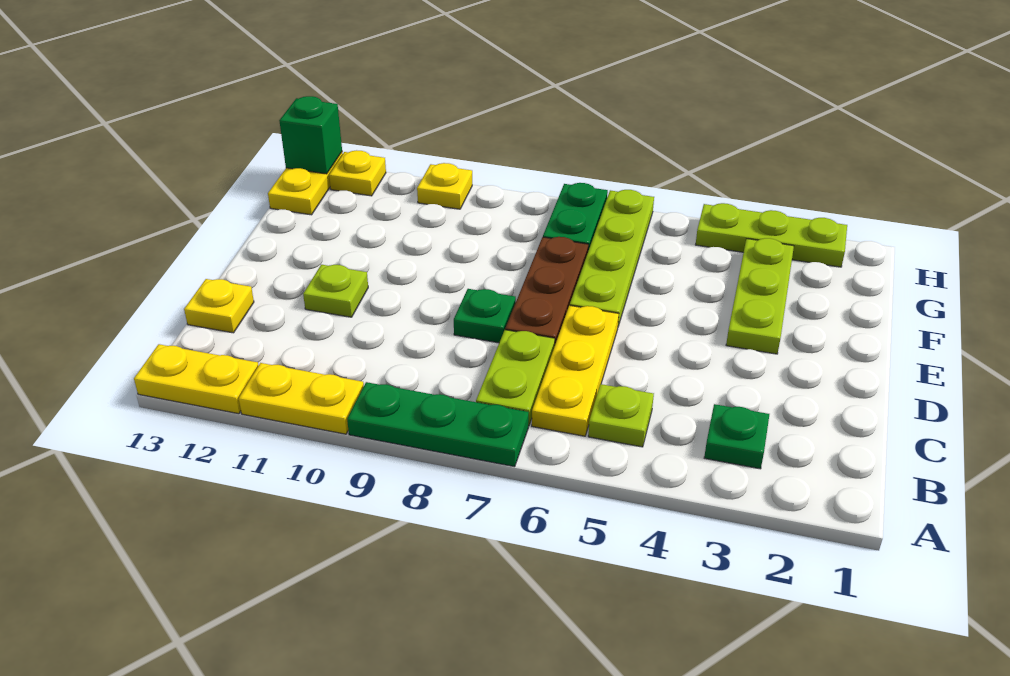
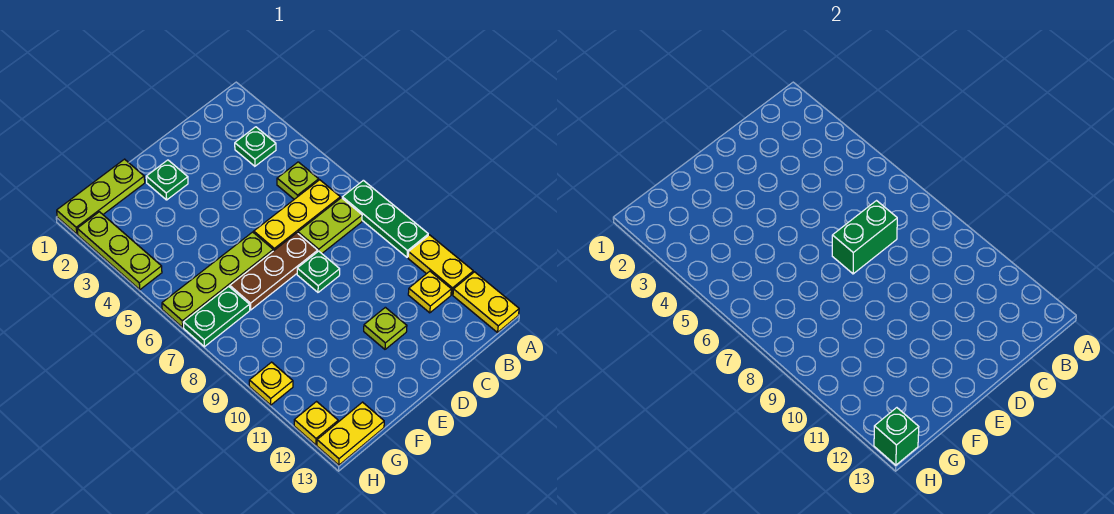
none -> green brick C7:D7 level 2
yellow plate C13 level 1 -> yellow plate B11 level 1
none -> green plate E2 level 1
lime plate E3:G3 level 1 -> lime plate F1:H1 level 1

